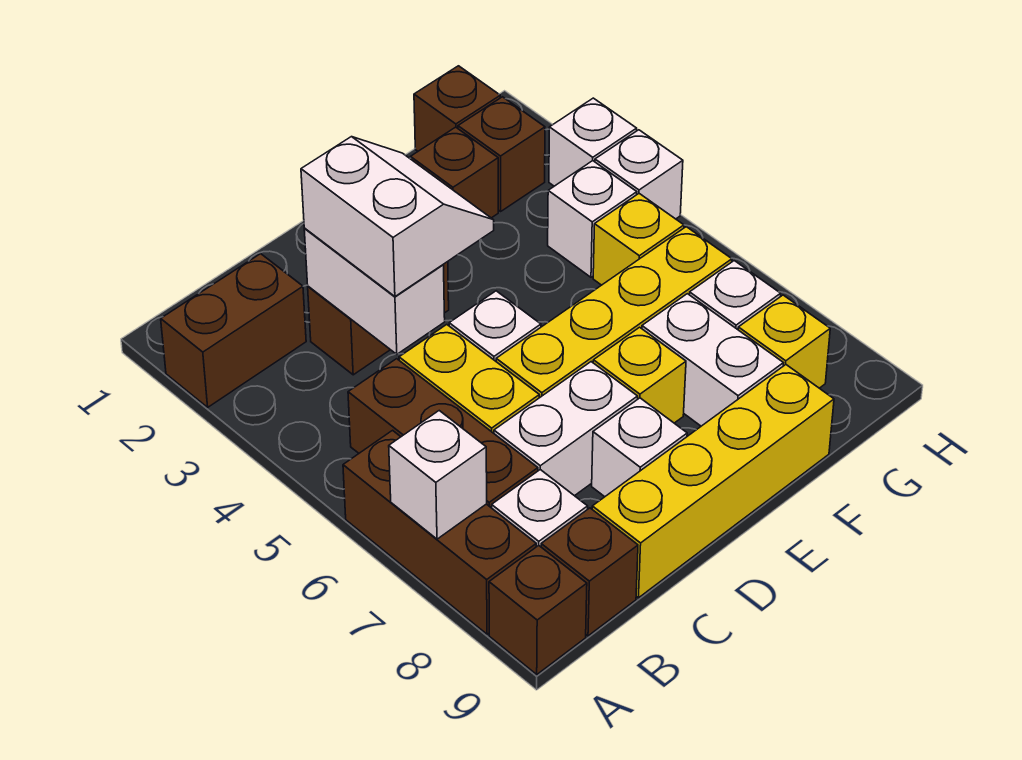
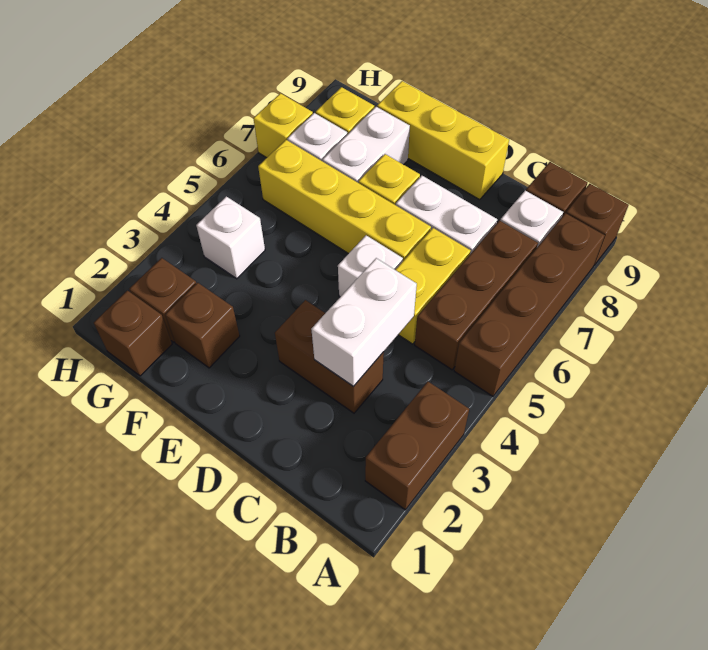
brown brick A2:B2 level 1 -> brown brick A2:A3 level 1
brown brick A6:A8 level 1 -> brown brick A5:A8 level 1
white brick A7 level 2 -> none
white slope C3:D4 level 3 top C -> none
yellow brick C9:F9 level 1 -> yellow brick D9:F9 level 1
white brick D8 level 1 -> none
yellow brick G5 level 1 -> yellow brick H7 level 1
white brick H3 level 1 -> none
white brick H4 level 1 -> none

